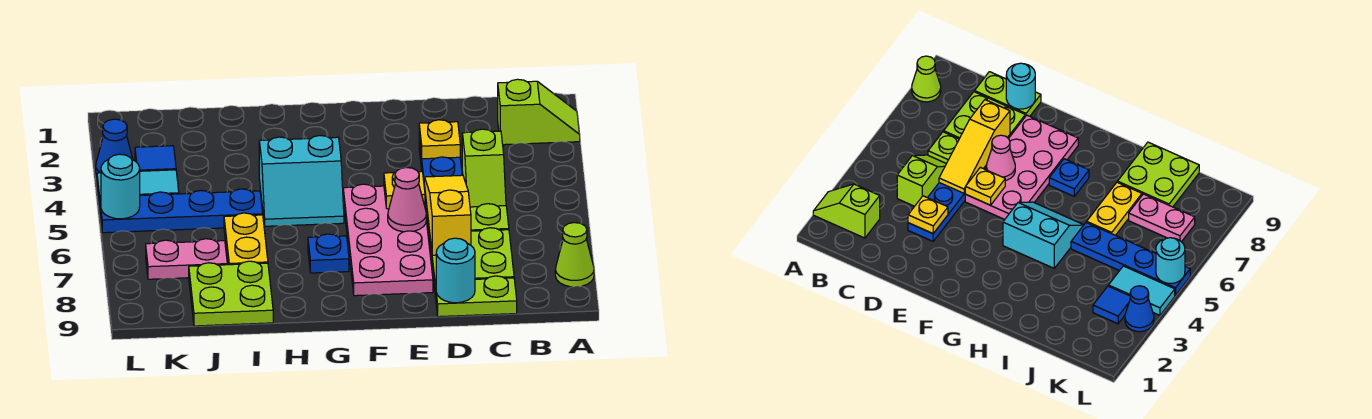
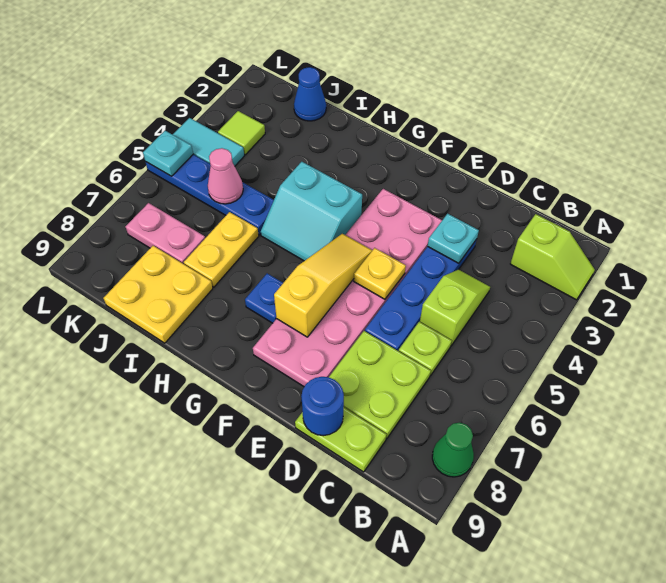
lime cone A8 level 1 -> green cone A8 level 1
lime slope C4:C5 level 1 top 4 -> lime slope C4:C5 level 1 top 5
yellow plate D3 level 2 -> cyan plate D3 level 2
yellow slope D5:D7 level 2 top 7 -> yellow slope F5:F7 level 2 top 7
cyan round brick D9 level 2 -> blue round brick D9 level 2
pink plate E5:F8 level 1 -> pink plate E3:F8 level 1
pink cone E6 level 2 -> pink cone J5 level 2
lime plate I8:J9 level 1 -> yellow plate I8:J9 level 1
blue tile K3 level 1 -> lime tile K3 level 1
blue cone L3 level 1 -> blue cone J1 level 1
cyan round brick L5 level 2 -> cyan plate L5 level 2

